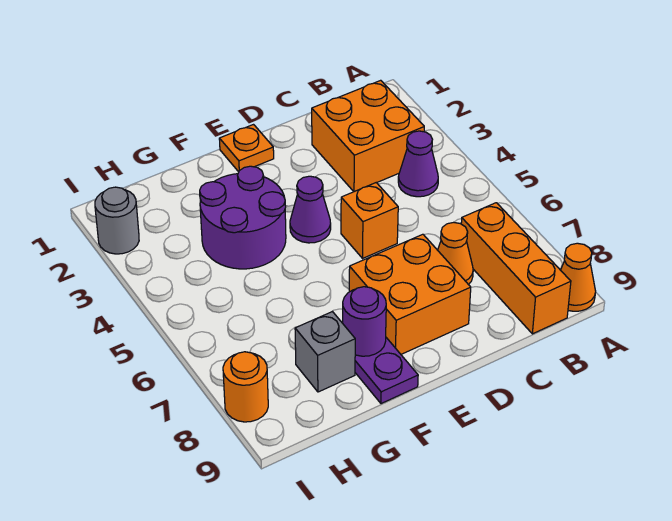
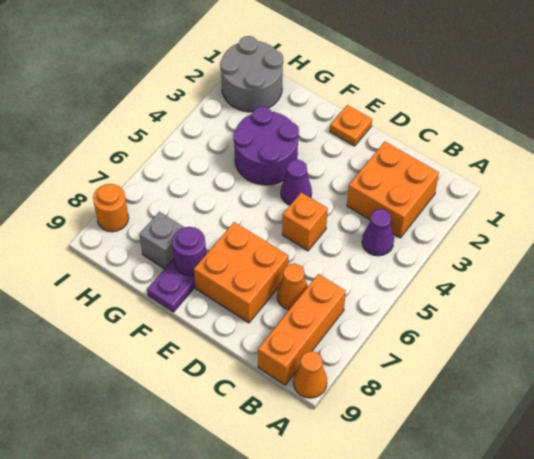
grey round brick I2 level 1 -> grey round brick H1:I2 level 1

